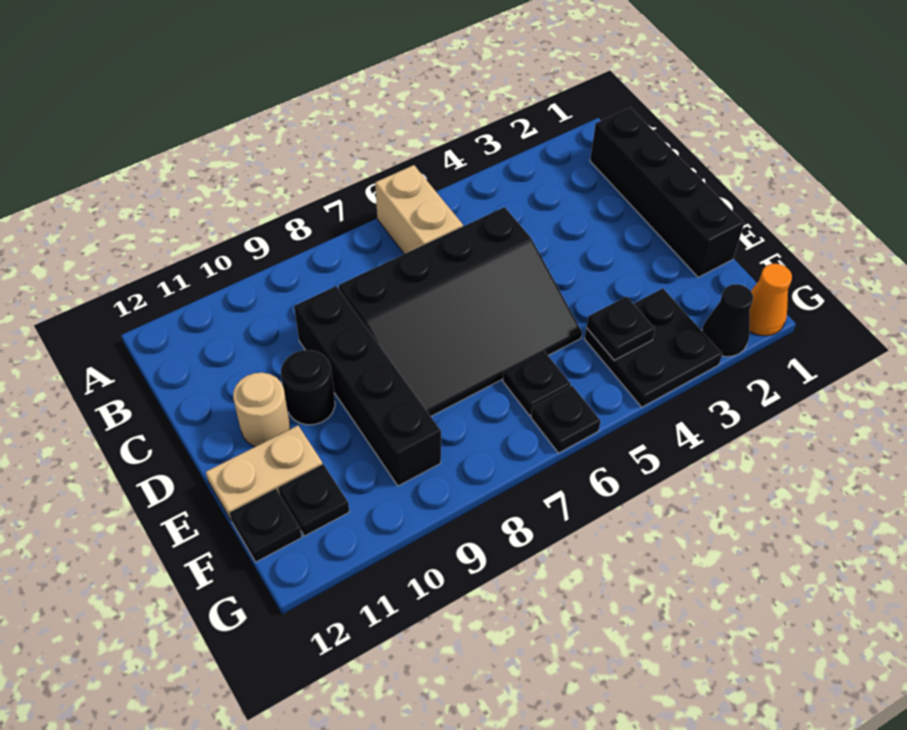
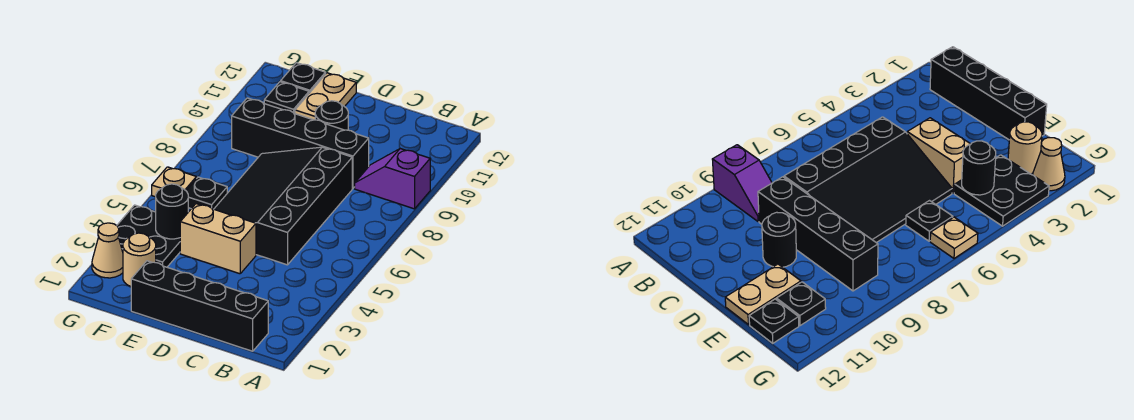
tan brick A6:B6 level 1 -> tan brick D4:E4 level 1
none -> purple slope A9:B9 level 1 top A
tan round brick D11 level 1 -> tan round brick F2 level 1
black plate F4 level 2 -> black round brick F4 level 2
orange cone G1 level 1 -> none
black cone G2 level 1 -> tan cone G2 level 1
black plate G6 level 1 -> tan plate G6 level 1

